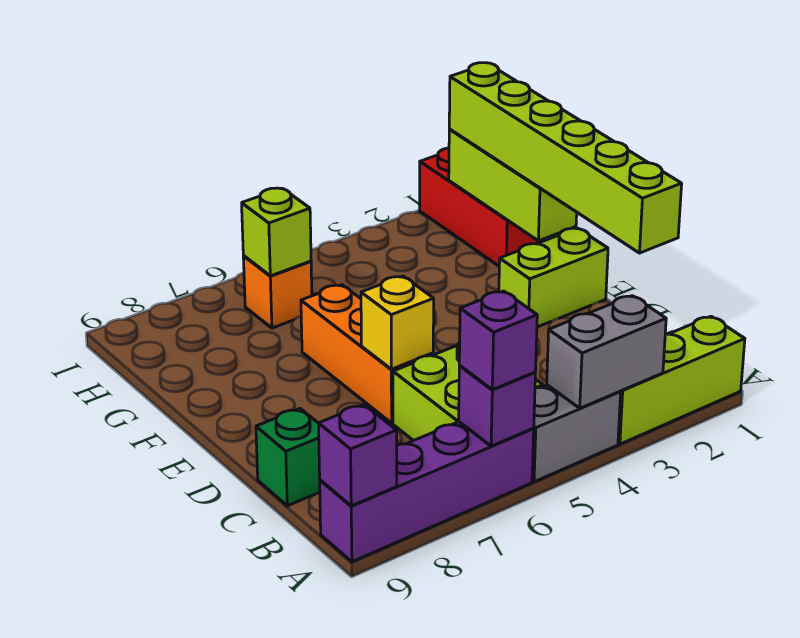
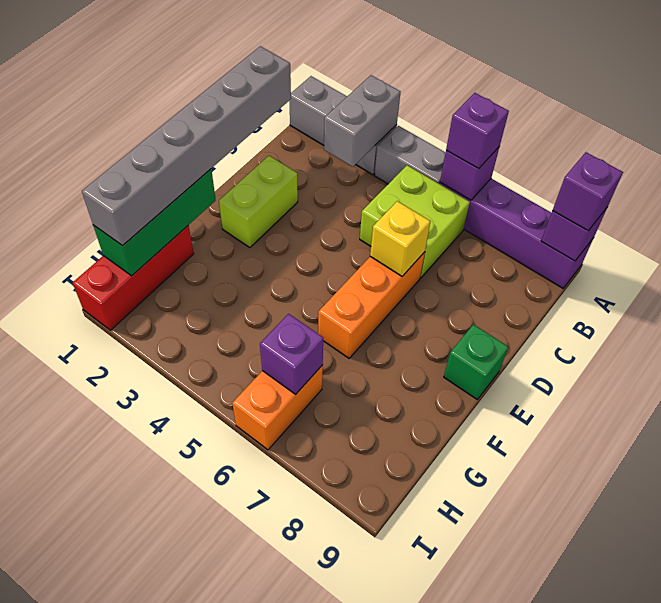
lime brick A1:A3 level 1 -> grey brick A1:A3 level 1
grey brick A3:A4 level 2 -> grey brick A3:B3 level 2
none -> purple brick A9 level 3
lime brick C1:H1 level 3 -> grey brick C1:H1 level 3
green brick C9 level 1 -> green brick E9 level 1
lime brick E1:E2 level 1 -> lime brick D2:E2 level 1
lime brick F1:H1 level 2 -> green brick F1:H1 level 2
orange brick H6 level 1 -> orange brick H6:I6 level 1
lime brick H6 level 2 -> purple brick H6 level 2

